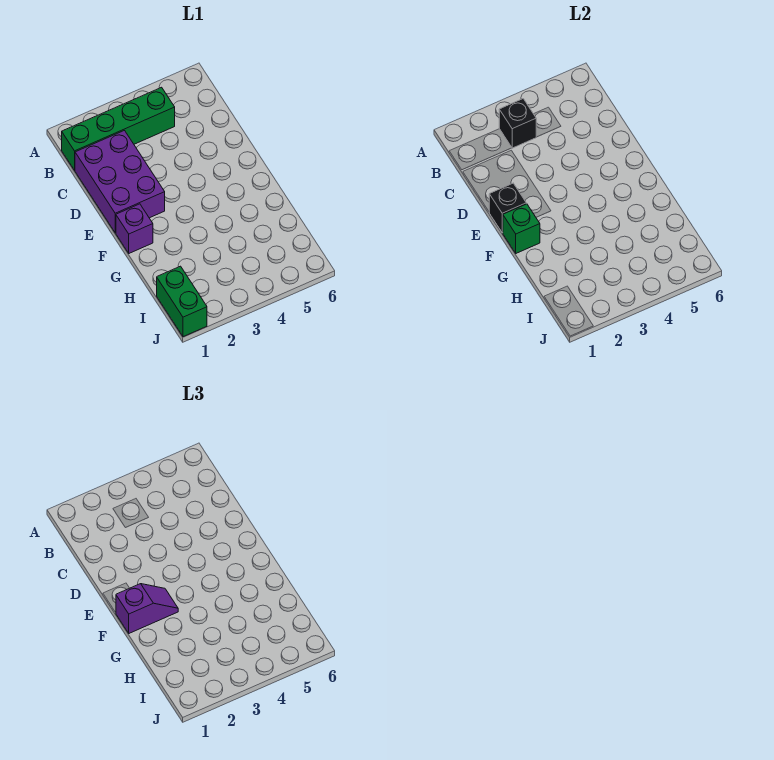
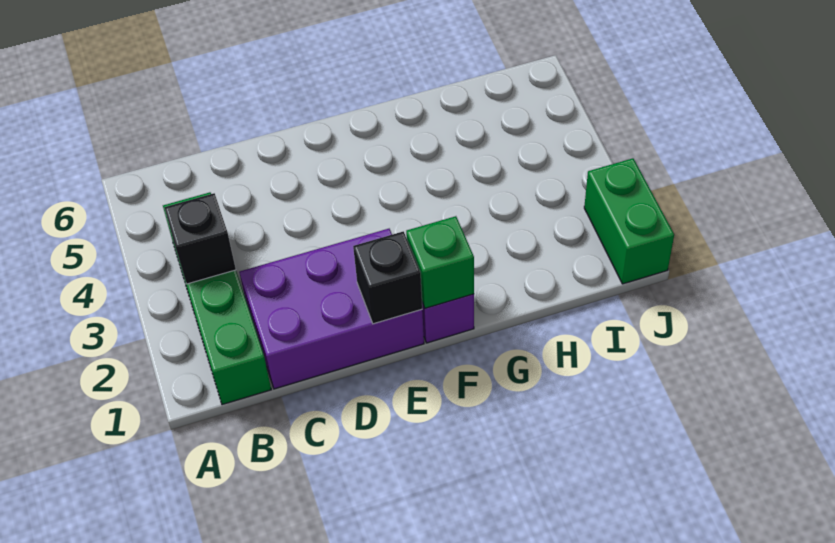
purple slope F1:F2 level 3 top 1 -> none
green brick I1:J1 level 1 -> green brick J1:J2 level 1

